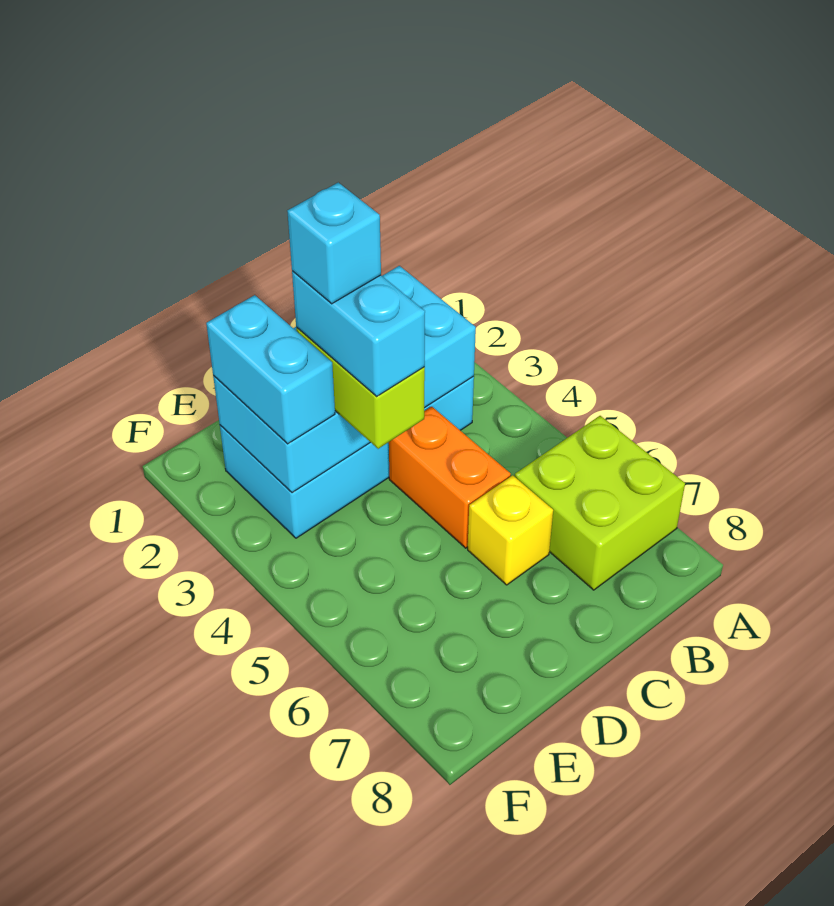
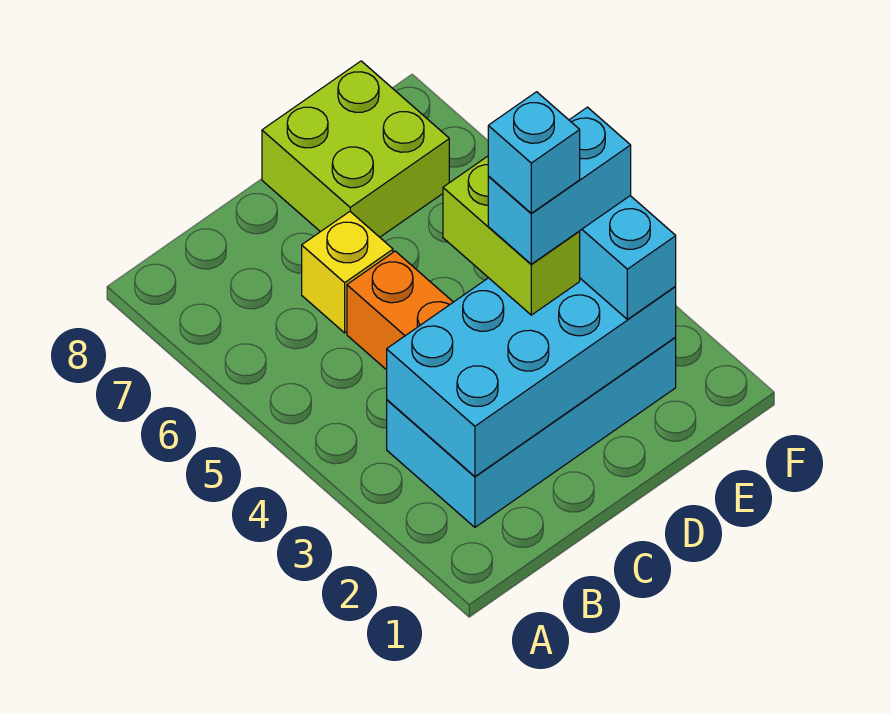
lime brick A6:B7 level 1 -> lime brick D7:E8 level 1
cyan brick D3:D4 level 4 -> cyan brick D3:E3 level 4

